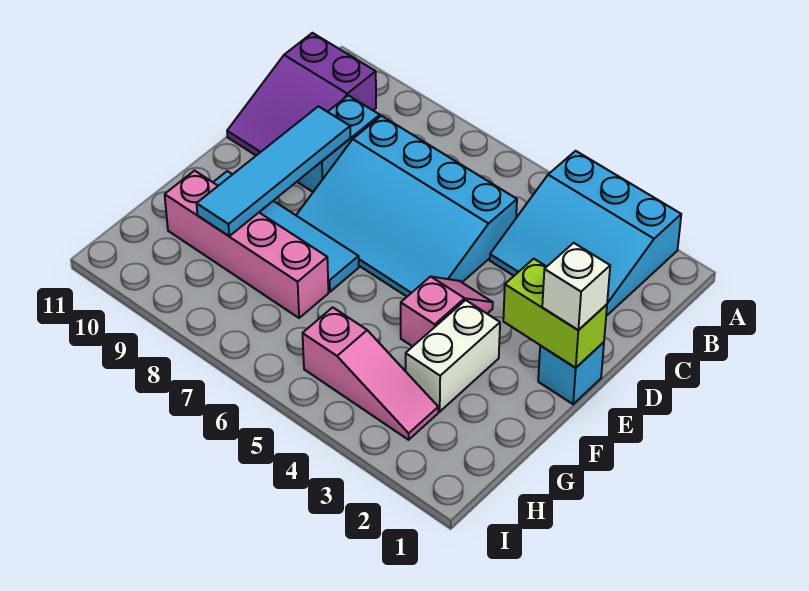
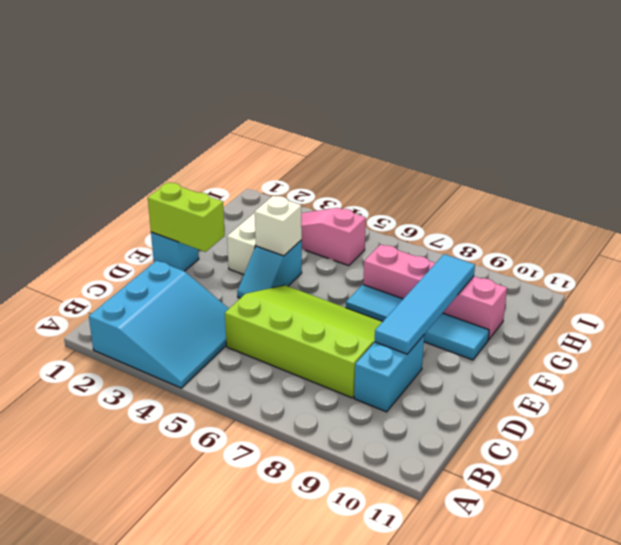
cyan slope A2:C4 level 1 top A -> cyan slope A2:C4 level 1 top 2
purple slope B10:D11 level 1 top B -> none
cyan slope C5:E8 level 1 top C -> lime slope C5:E8 level 1 top C
white brick E1 level 3 -> white brick F4 level 2
pink slope E4:F4 level 1 top F -> cyan slope E4:F4 level 1 top F

